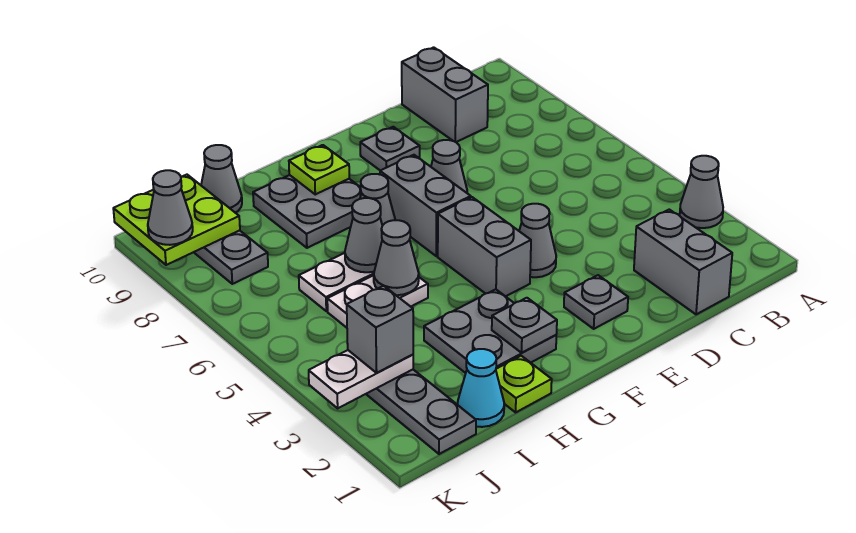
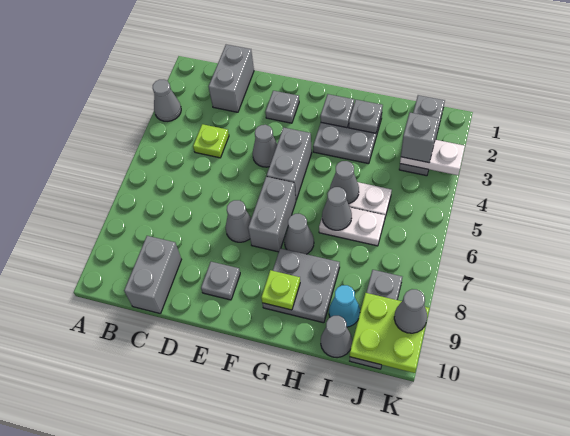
lime plate H1 level 1 -> lime plate C4 level 1
none -> grey plate H2 level 2
cyan cone I1 level 1 -> cyan cone I9 level 1

